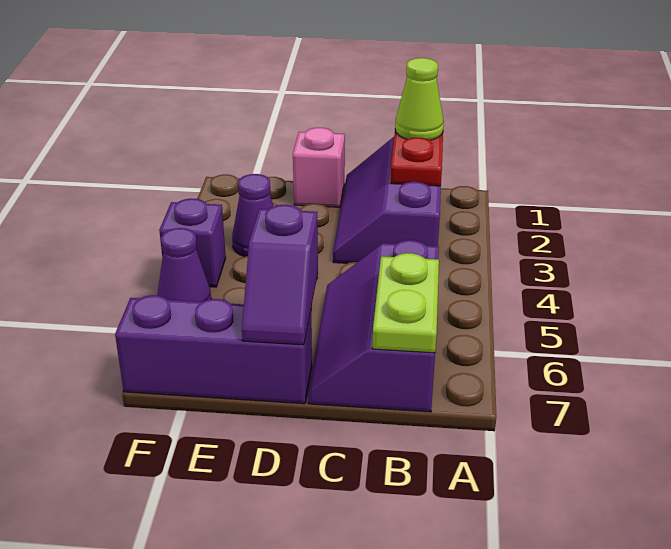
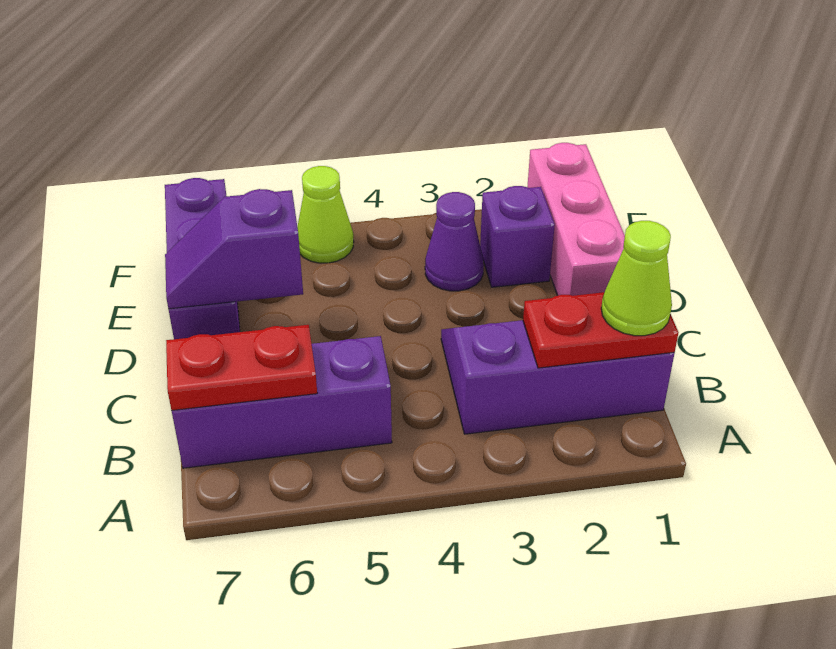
lime plate B6:B7 level 2 -> red plate B6:B7 level 2
pink brick D1 level 1 -> pink brick D1:F1 level 1
purple brick F4 level 1 -> purple brick E2 level 1
purple cone F5 level 1 -> lime cone F5 level 1

